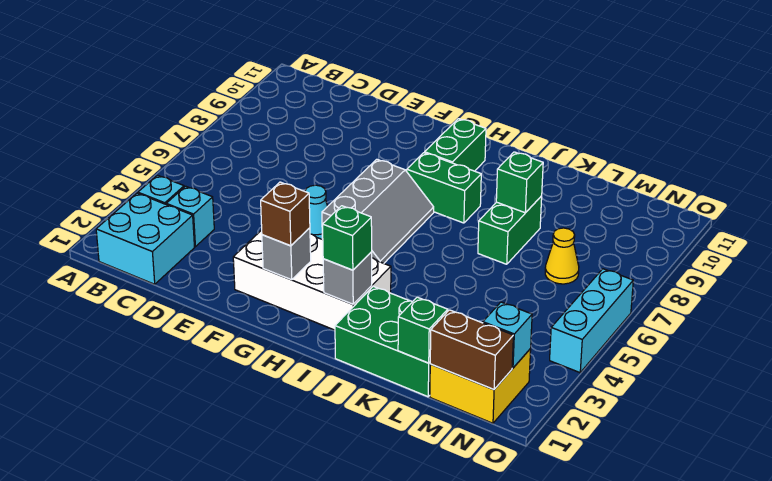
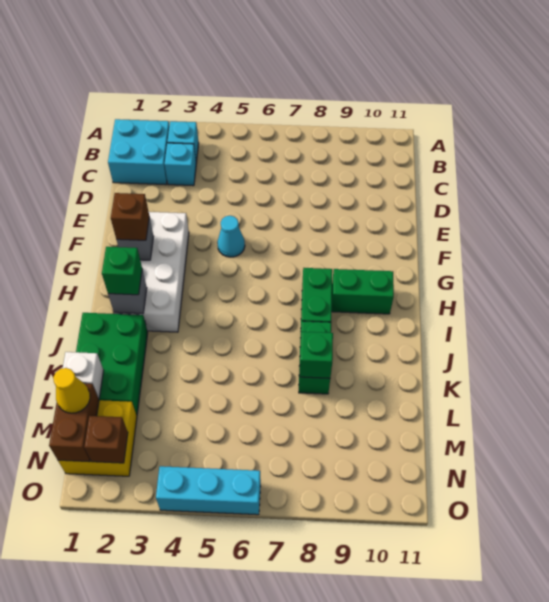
grey slope G5:H7 level 1 top G -> none
green brick K7:K8 level 1 -> green brick J8:K8 level 1
green brick L1 level 2 -> white brick L1 level 2
yellow cone M7 level 1 -> yellow cone M1 level 3
cyan brick N2 level 2 -> brown brick N2 level 2

